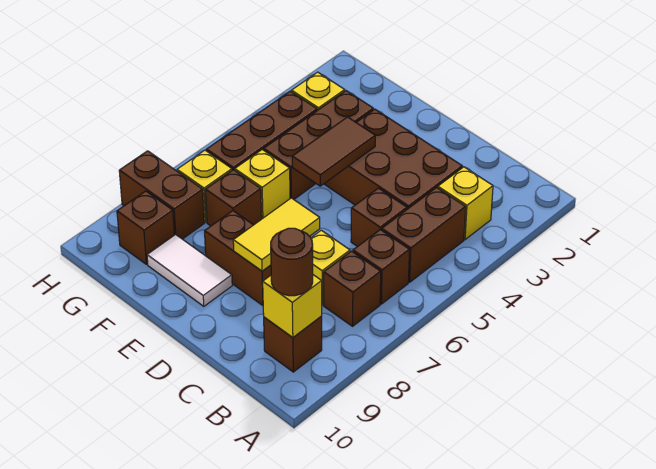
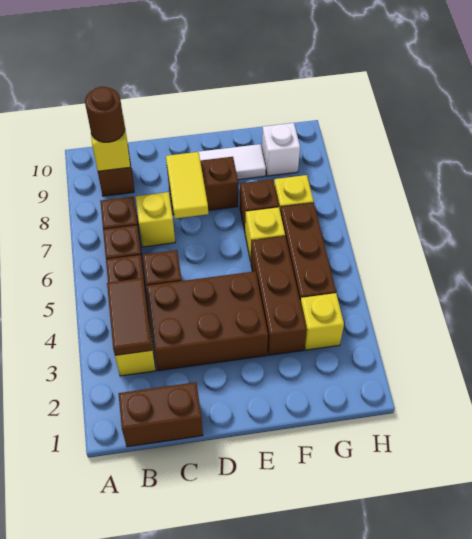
brown tile E4:E5 level 2 -> brown tile B3:B4 level 2
brown brick G8:H8 level 1 -> brown brick B1:C1 level 1
brown brick G9 level 1 -> white brick G9 level 1

